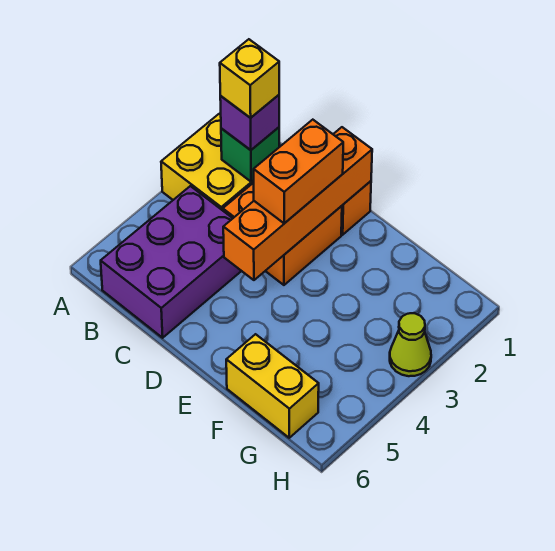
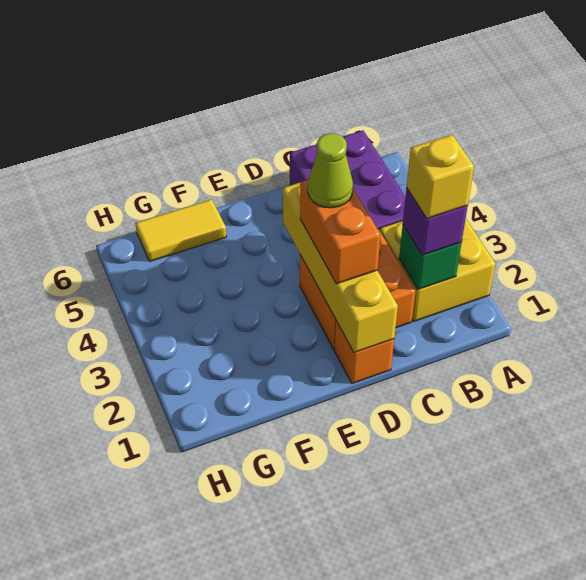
orange brick D1:D4 level 2 -> yellow brick D1:D4 level 2
yellow brick F6:G6 level 1 -> yellow tile F6:G6 level 1
lime cone H3 level 1 -> lime cone D3 level 4

